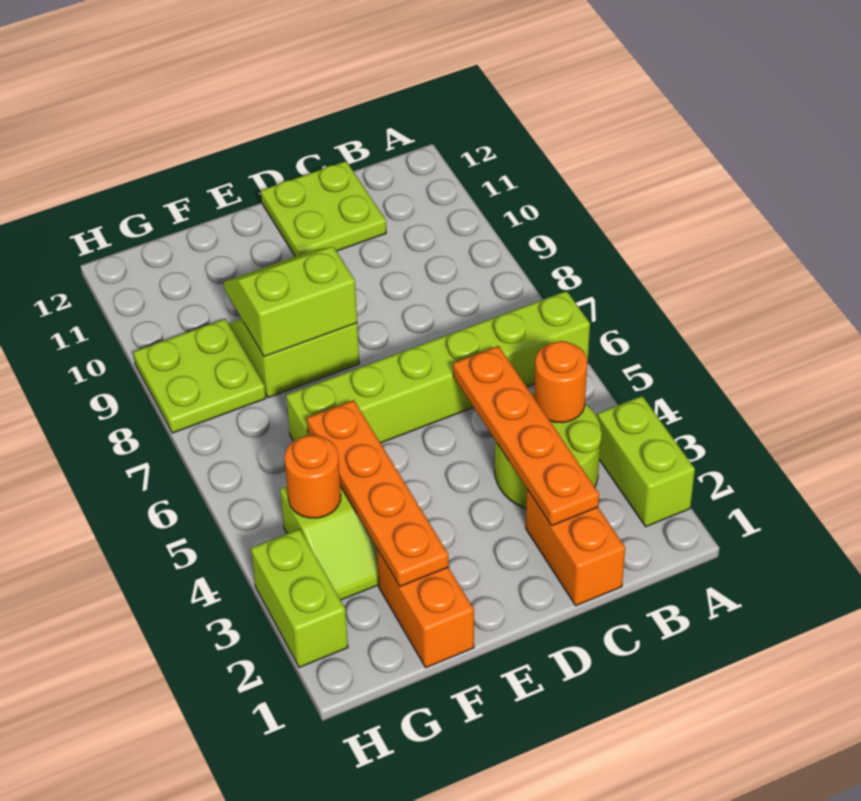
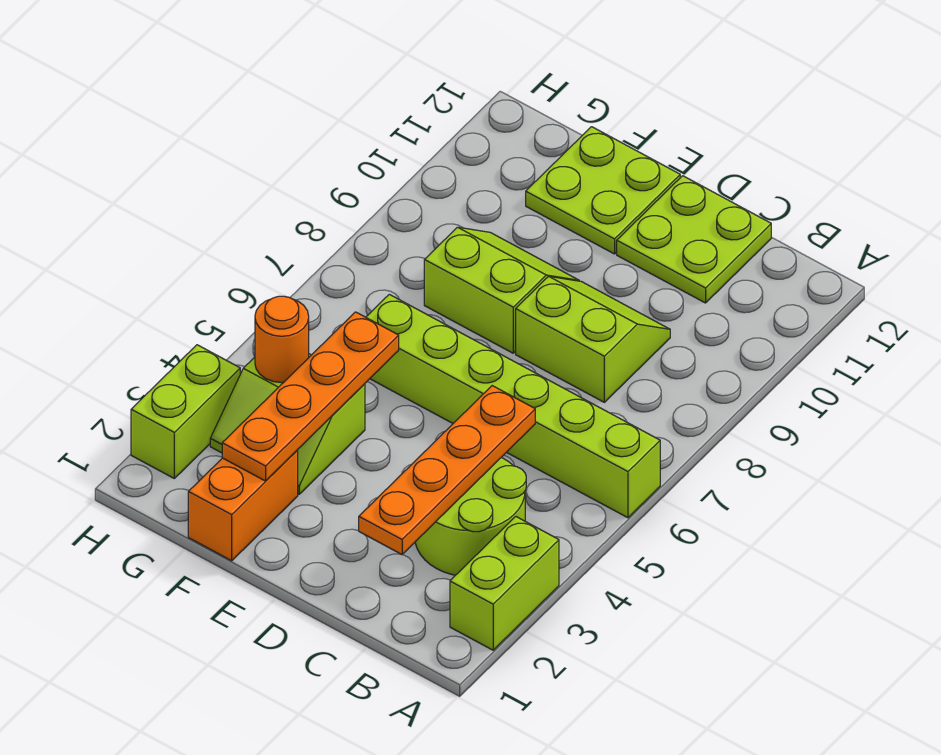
orange round brick B4 level 2 -> none
orange brick C1:C2 level 1 -> none
lime slope E8:F9 level 2 top 8 -> lime slope C8:D9 level 1 top 8
lime plate G8:H9 level 1 -> lime plate E11:F12 level 1

